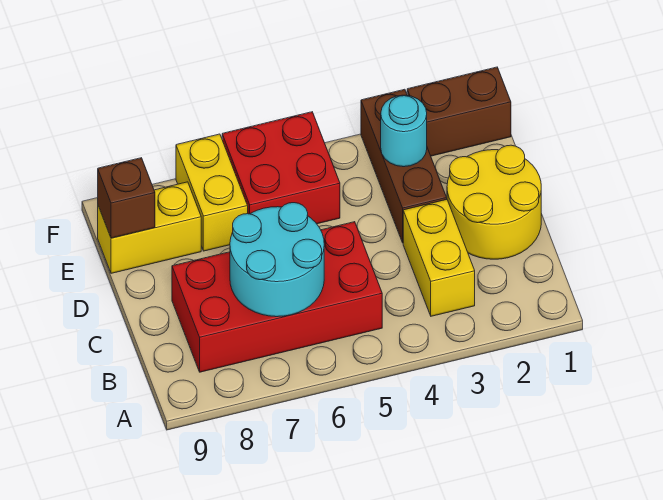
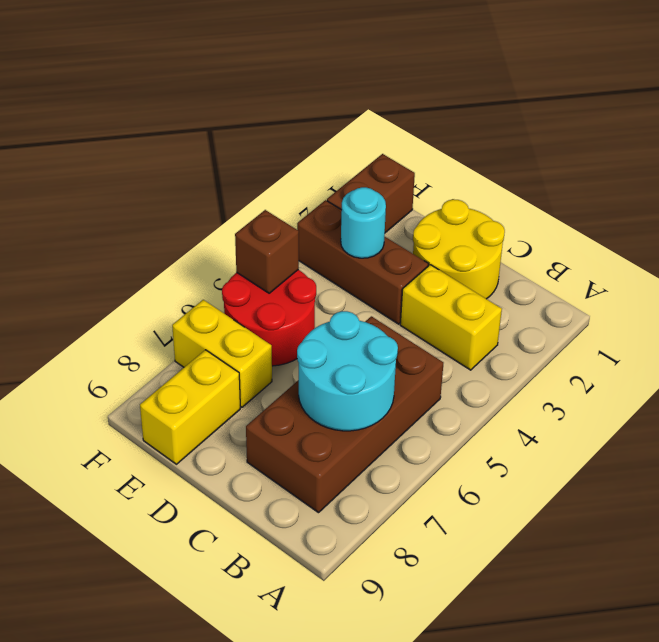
red brick B5:C8 level 1 -> brown brick B5:C8 level 1
red brick E5:F6 level 1 -> red round brick E5:F6 level 1
brown brick E9 level 2 -> brown brick F5 level 2

